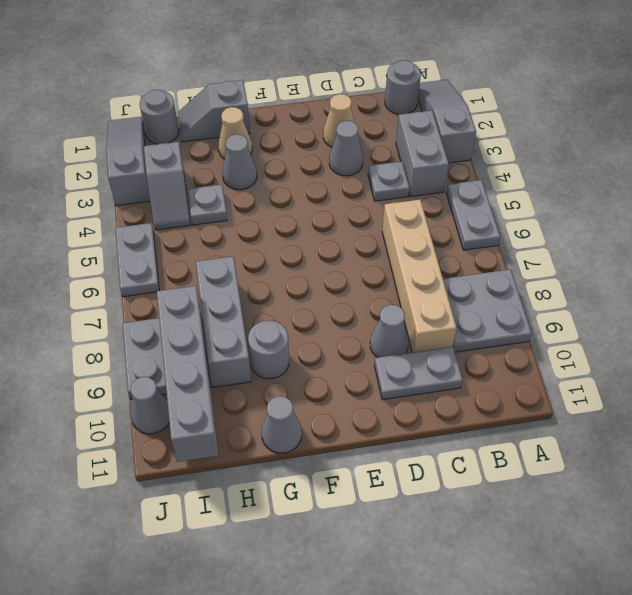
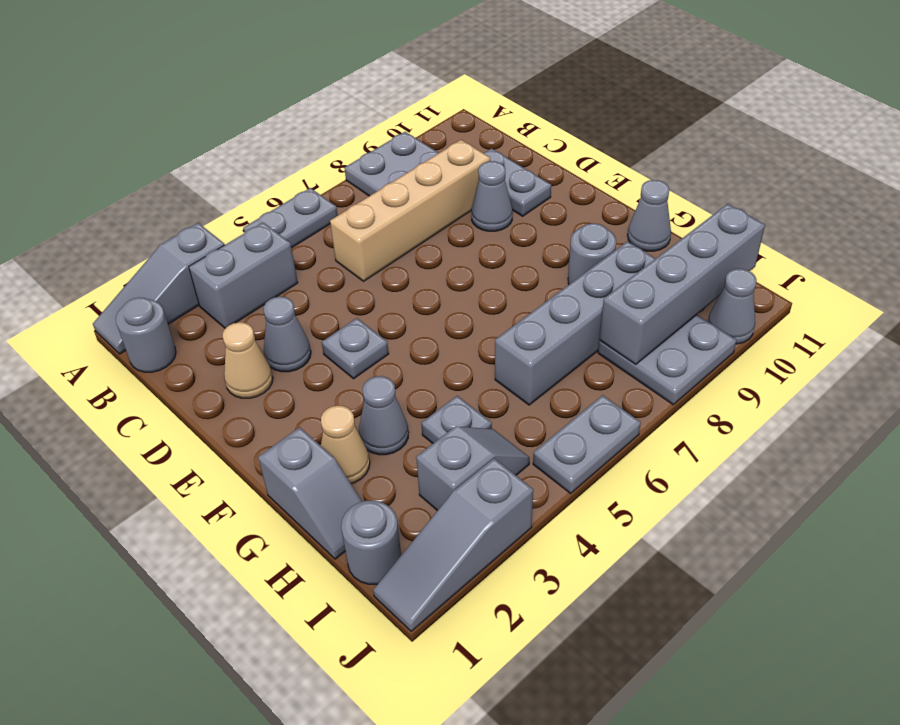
grey plate C4 level 1 -> grey plate E4 level 1
grey brick H7:H9 level 1 -> grey brick H6:H9 level 1

